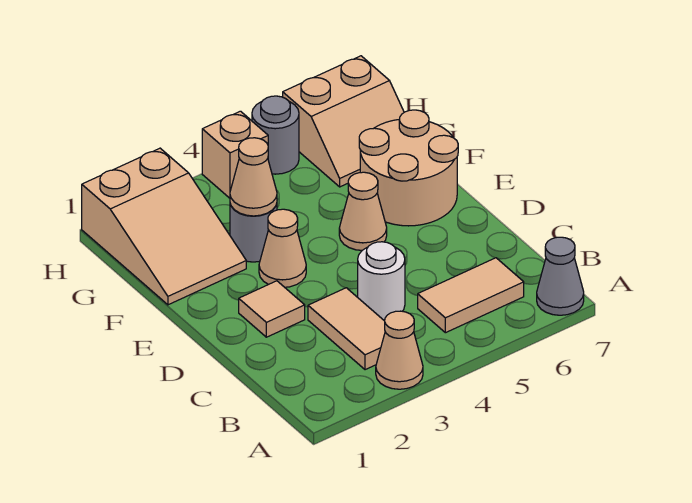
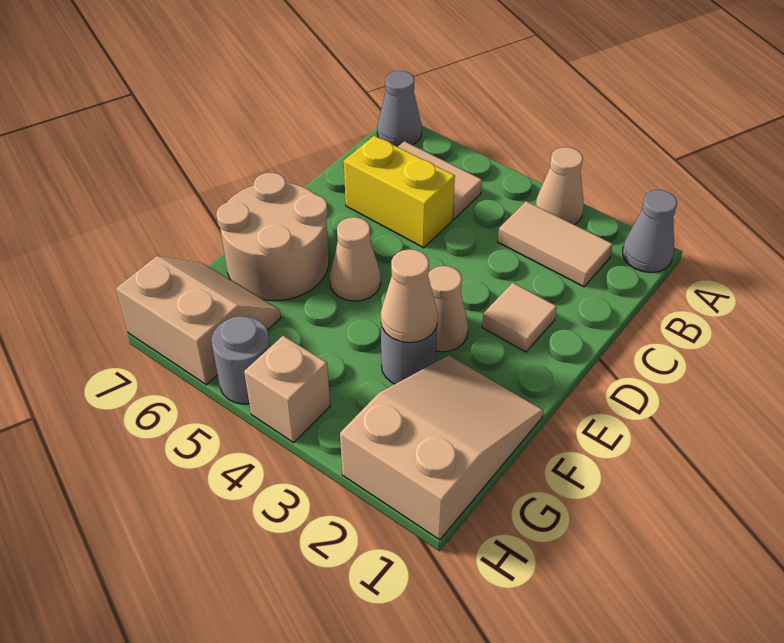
none -> grey cone A1 level 1
tan tile B3:C3 level 1 -> tan tile B2:B3 level 1
white round brick C4 level 1 -> none
none -> yellow brick C5:C6 level 1

